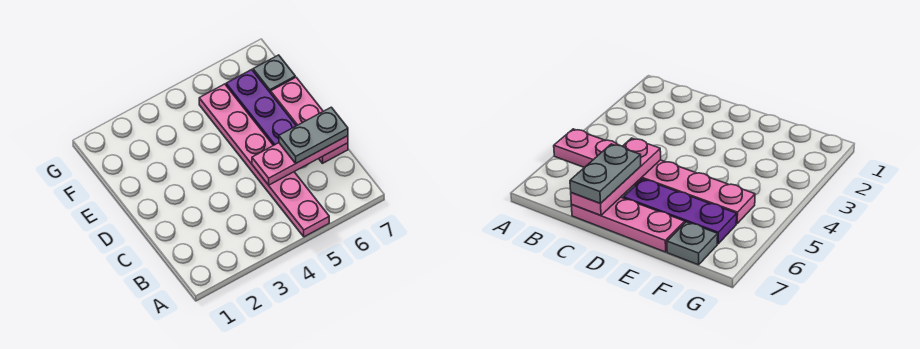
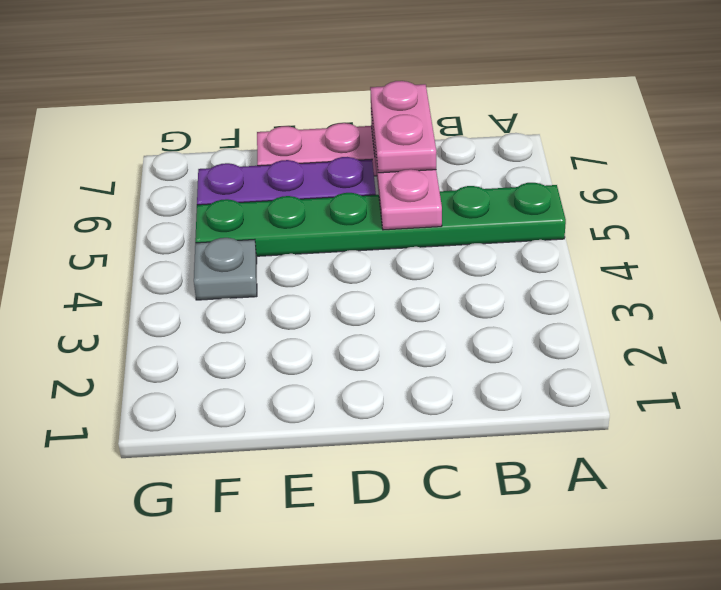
pink plate A5:F5 level 1 -> green plate A5:F5 level 1
grey plate C6:C7 level 3 -> pink plate C6:C7 level 3
grey plate F7 level 1 -> grey plate F4 level 1

